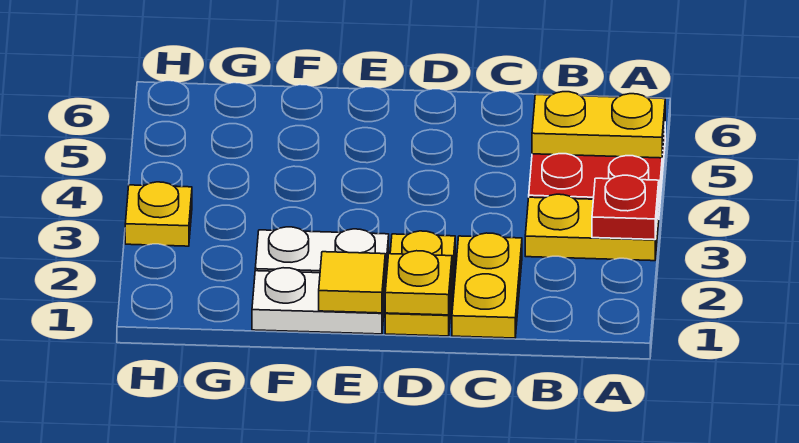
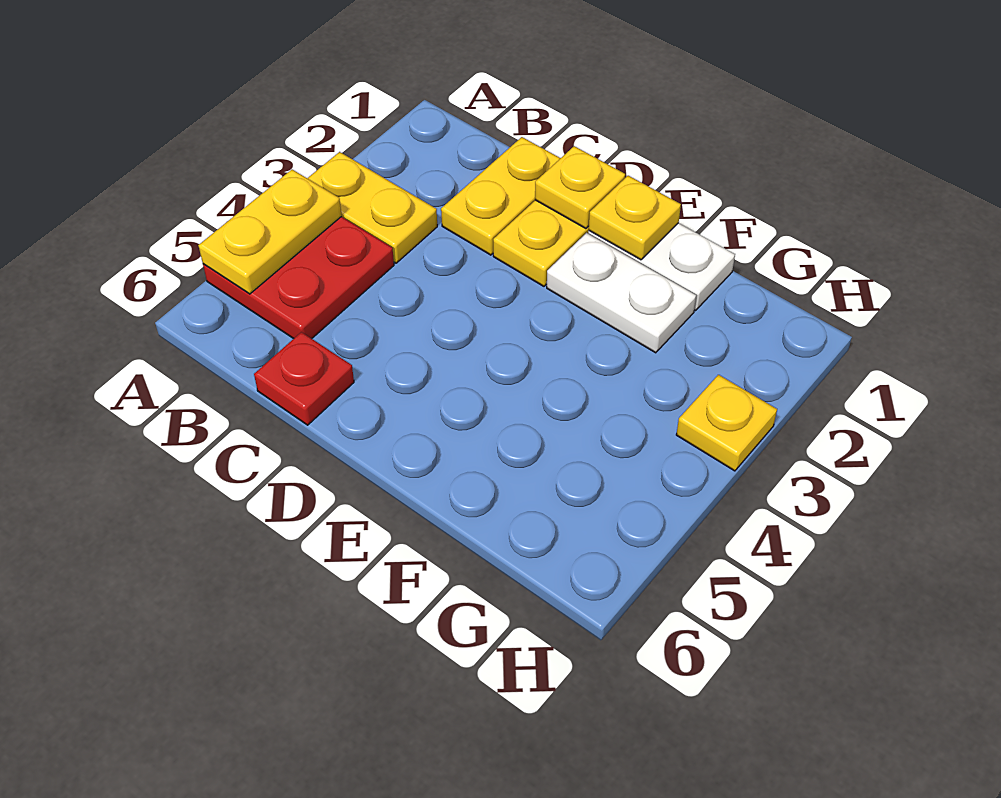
red plate A3 level 2 -> red plate C6 level 1
yellow plate A5:B5 level 2 -> yellow plate A4:A5 level 2
yellow tile E1 level 2 -> yellow plate E1 level 2

